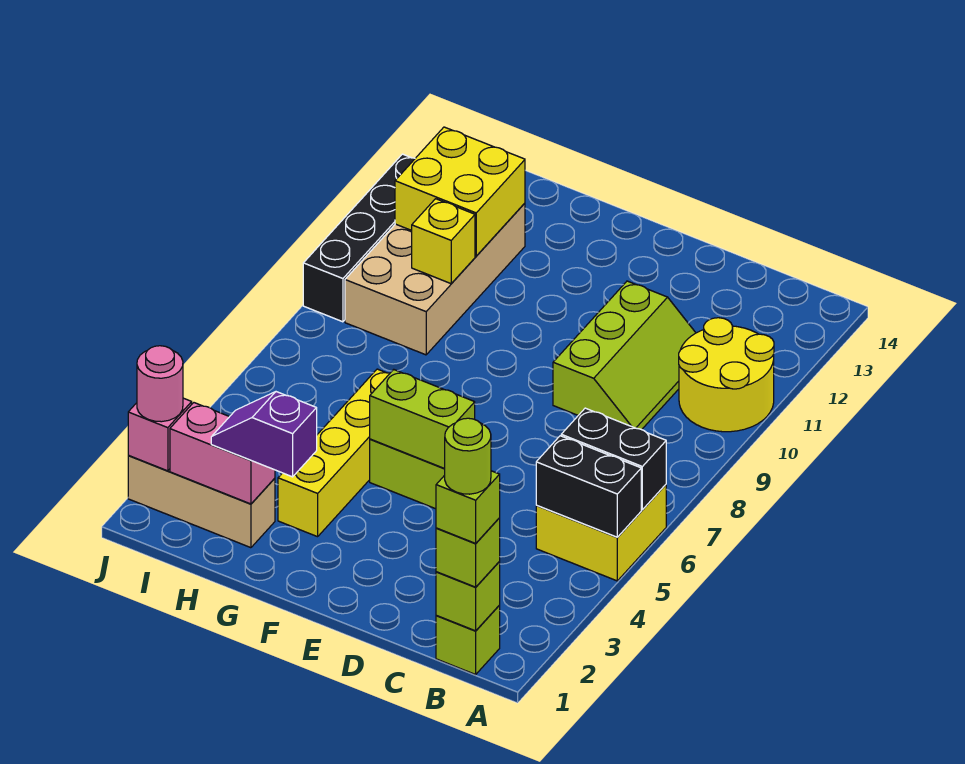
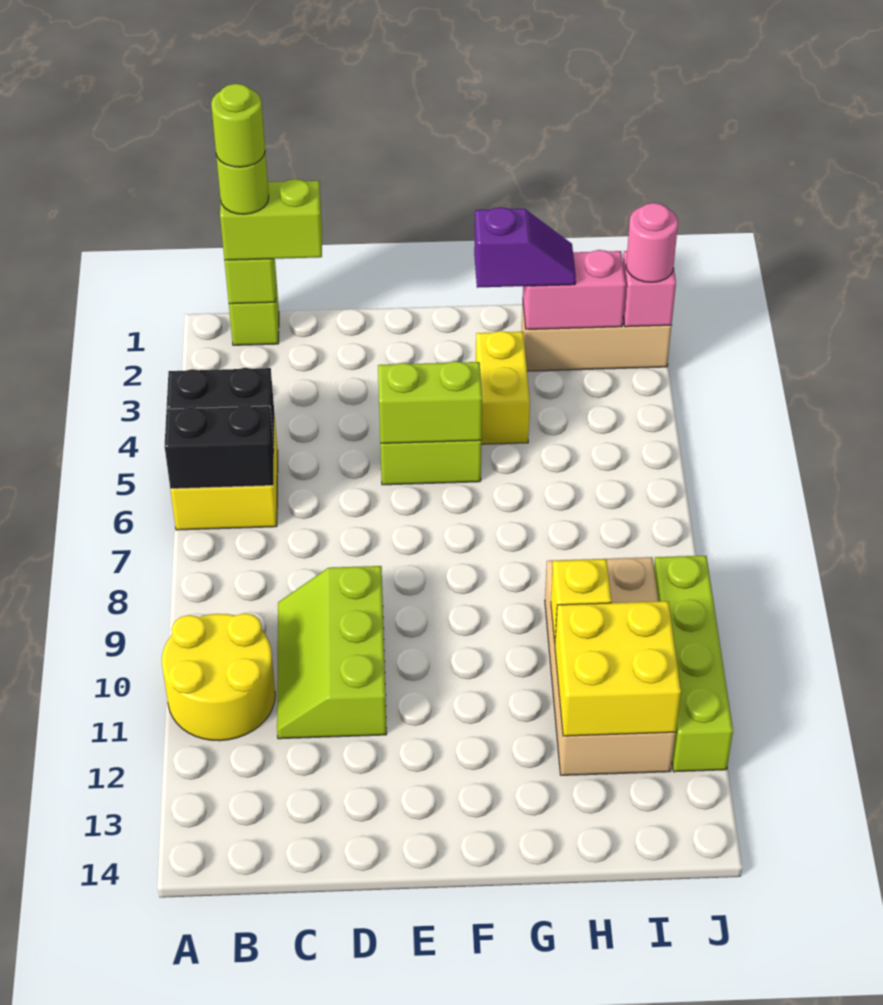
lime brick B1 level 3 -> lime brick B1:C1 level 3
lime brick B1 level 4 -> lime round brick B1 level 4
yellow brick G3:G6 level 1 -> yellow brick G3:G4 level 1
black brick J9:J12 level 1 -> lime brick J9:J12 level 1

